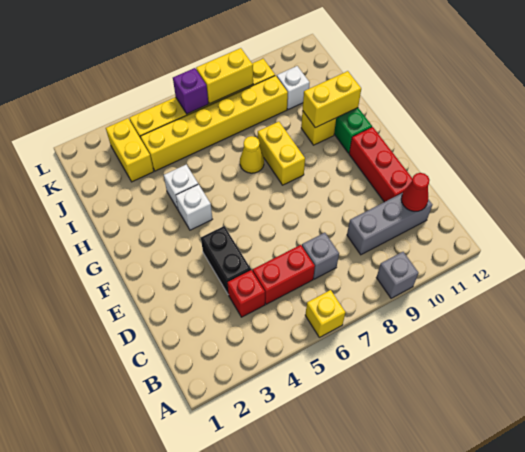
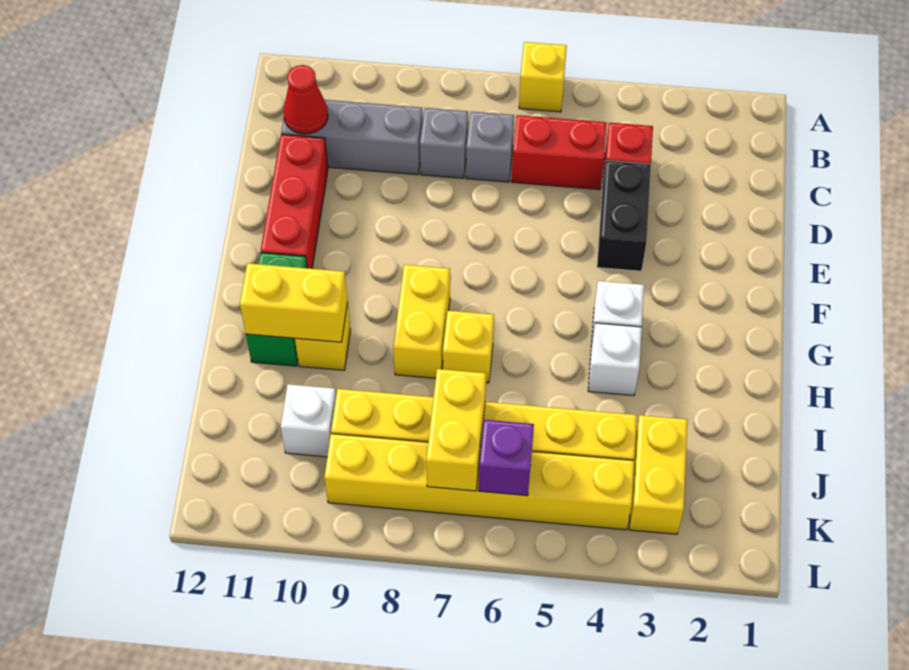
grey brick A9 level 1 -> grey brick C8 level 1
yellow cone H7 level 1 -> yellow brick H7 level 1
yellow brick K7:K8 level 2 -> yellow brick J7:K7 level 2

